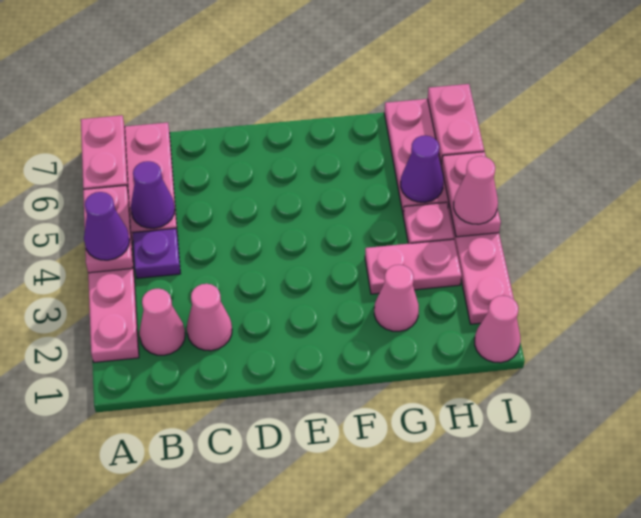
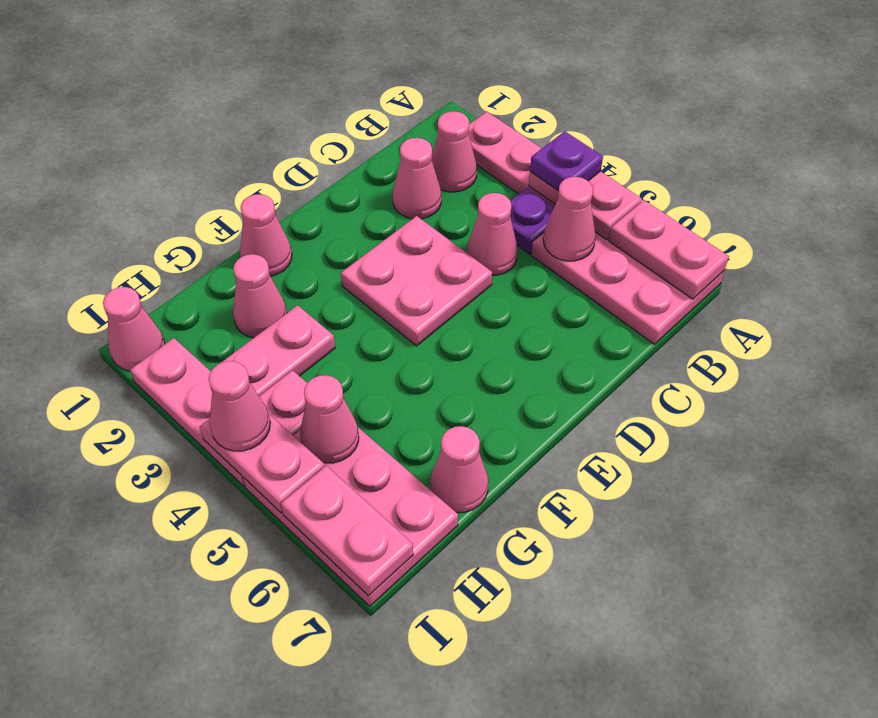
purple cone A4 level 3 -> purple plate A4 level 3
purple cone B5 level 2 -> pink cone B5 level 2
none -> pink cone C4 level 1
none -> pink plate D3:E4 level 1
none -> pink cone F1 level 1
none -> pink cone G7 level 1
purple cone H5 level 2 -> pink cone H5 level 2

